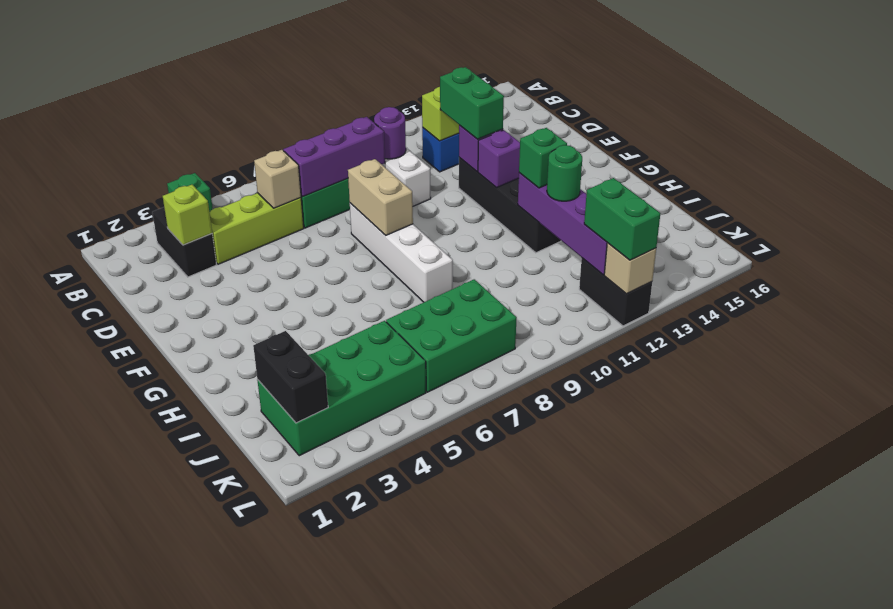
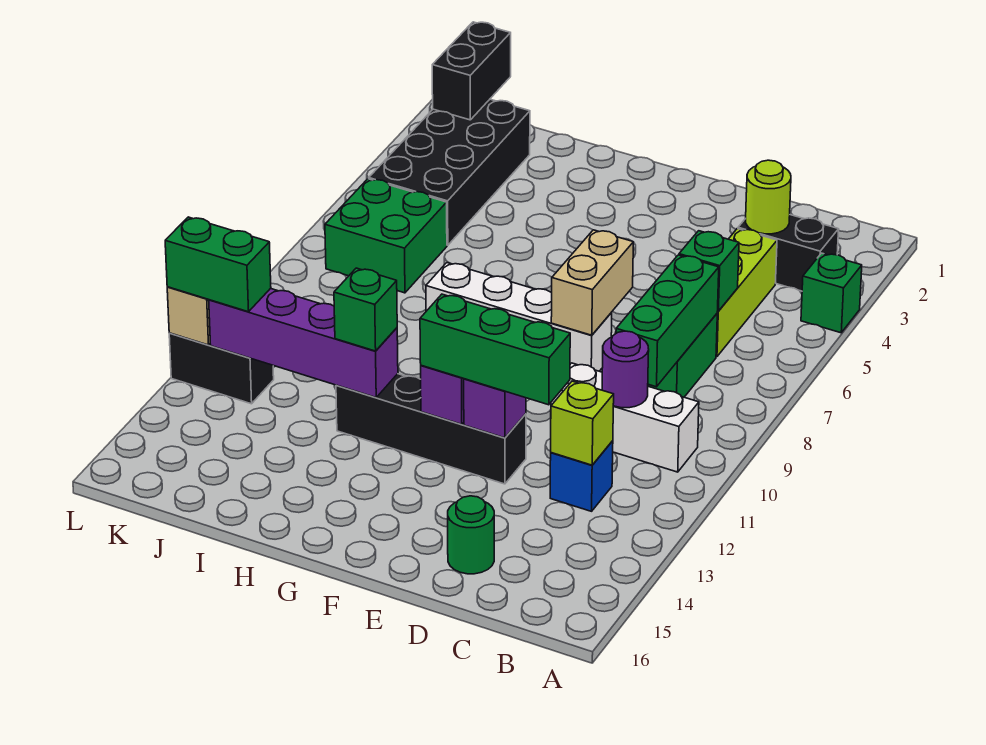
lime brick C3 level 2 -> lime round brick C3 level 2
tan brick C6 level 2 -> green brick C6 level 2
purple brick C7:C9 level 2 -> green brick C7:C9 level 2
green brick D12:E12 level 3 -> green brick D12:F12 level 3
tan brick E8:F8 level 2 -> tan brick E7:E8 level 2
green round brick I12 level 3 -> green round brick D15 level 1
green brick J2:K5 level 1 -> black brick J2:K5 level 1
black brick J2:K2 level 2 -> black brick K1:K2 level 2
green brick J6:K8 level 1 -> green brick J6:K7 level 1

